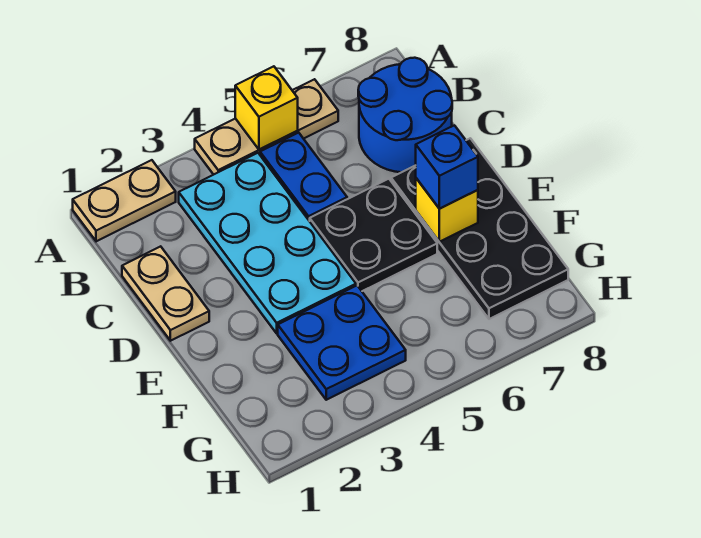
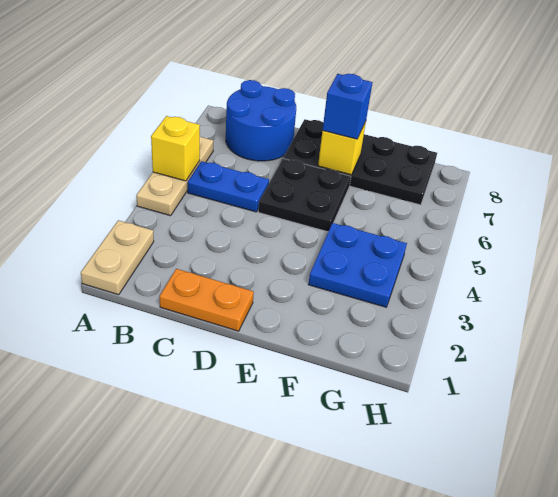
cyan plate B3:E4 level 1 -> none
tan plate C1:D1 level 1 -> orange plate C1:D1 level 1

